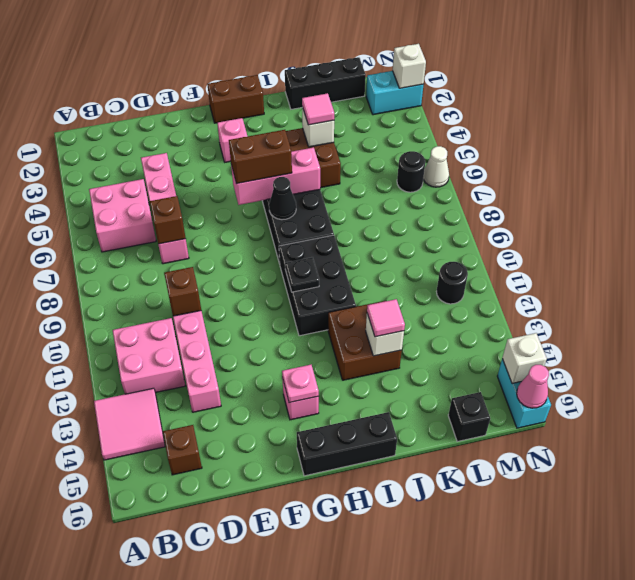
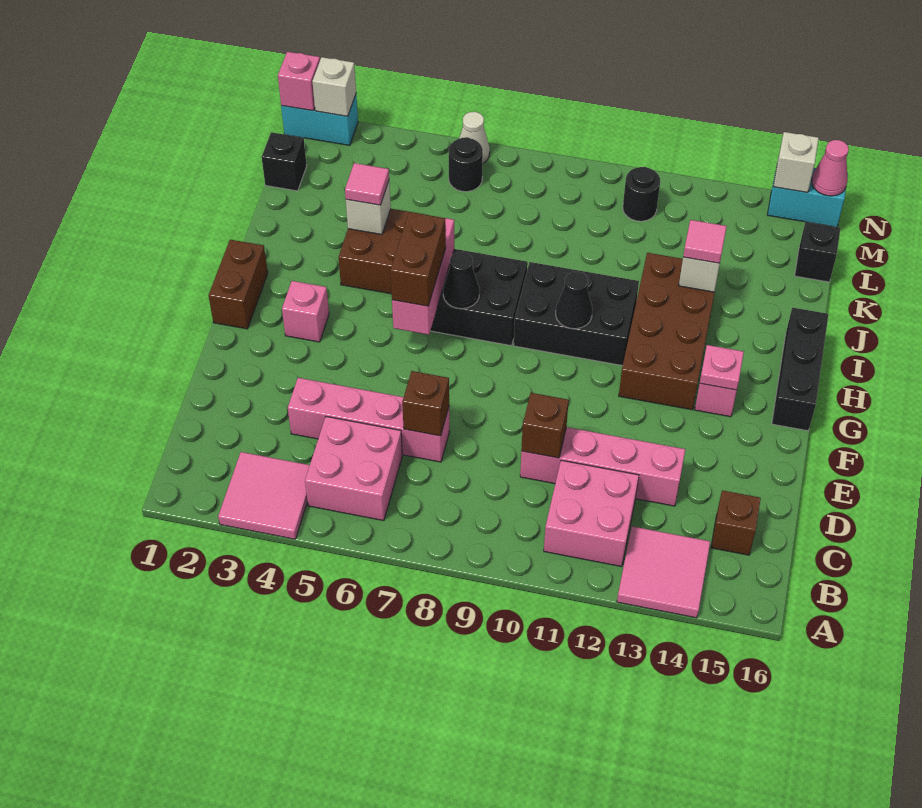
none -> pink tile A3:B4 level 1
black plate H10 level 2 -> black cone H10 level 2
brown brick I12:J13 level 1 -> brown brick G12:J13 level 1
black brick J1:L1 level 1 -> black brick L1 level 1
cyan brick M2:N2 level 1 -> cyan brick N1:N2 level 1
none -> pink brick N1 level 2

